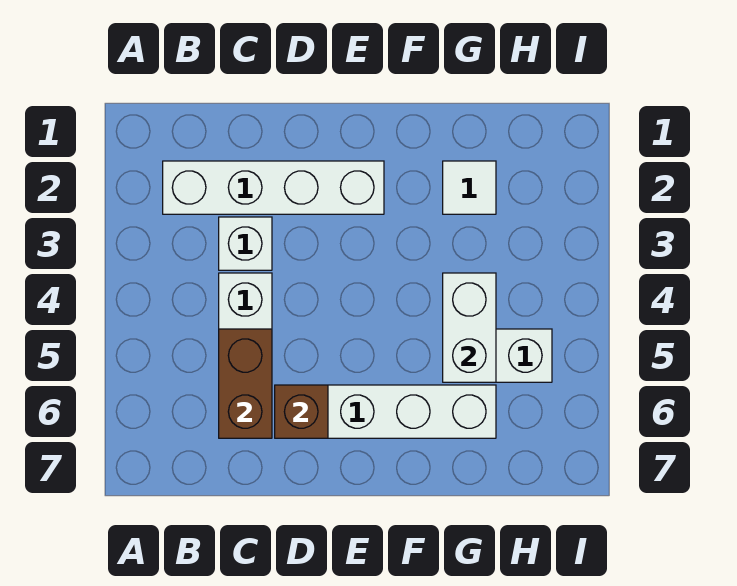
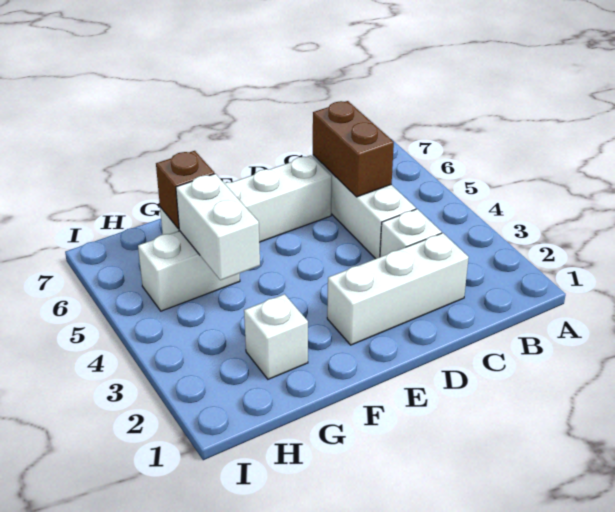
white brick B2:E2 level 1 -> white brick C2:E2 level 1
brown brick D6 level 2 -> brown brick G6 level 2
white tile G2 level 1 -> white brick G2 level 1

